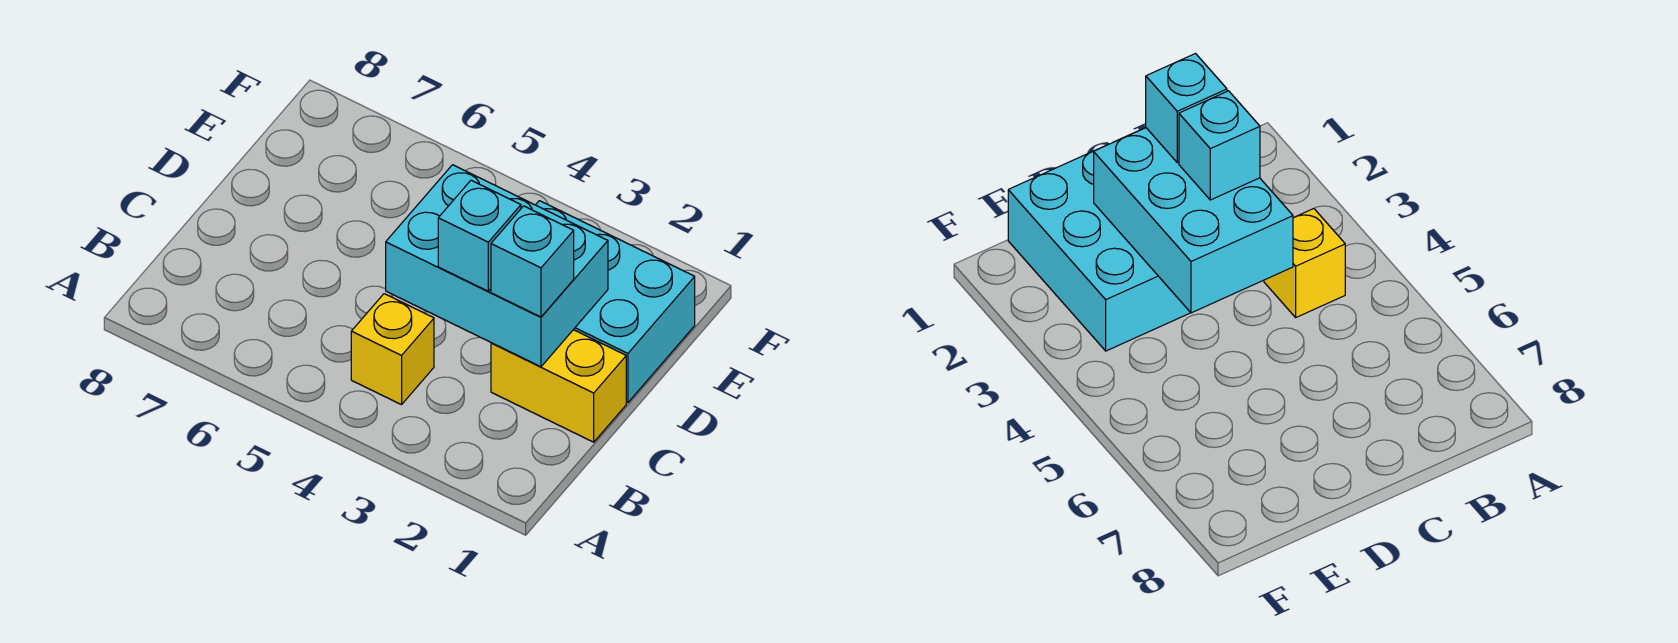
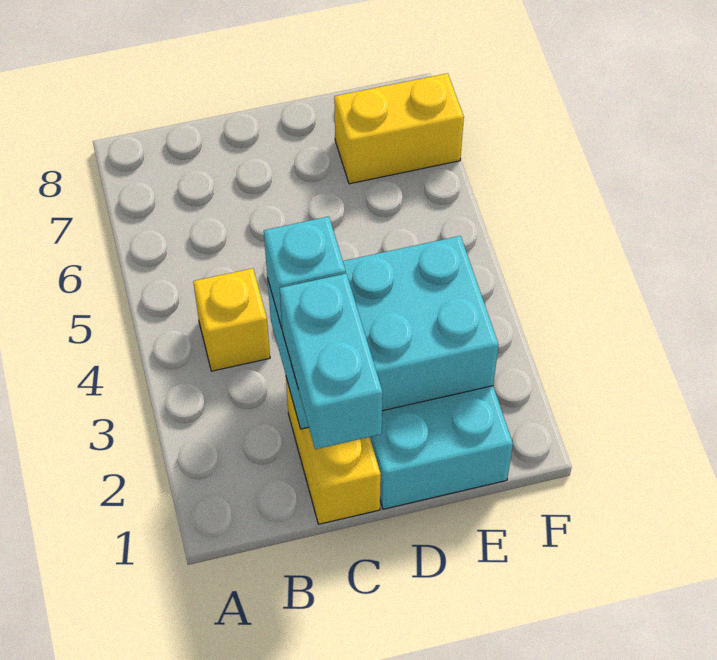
cyan brick C2:D4 level 2 -> cyan brick C2:E3 level 2
cyan brick C2 level 3 -> cyan brick C1:C2 level 3
none -> yellow brick E7:F7 level 1

